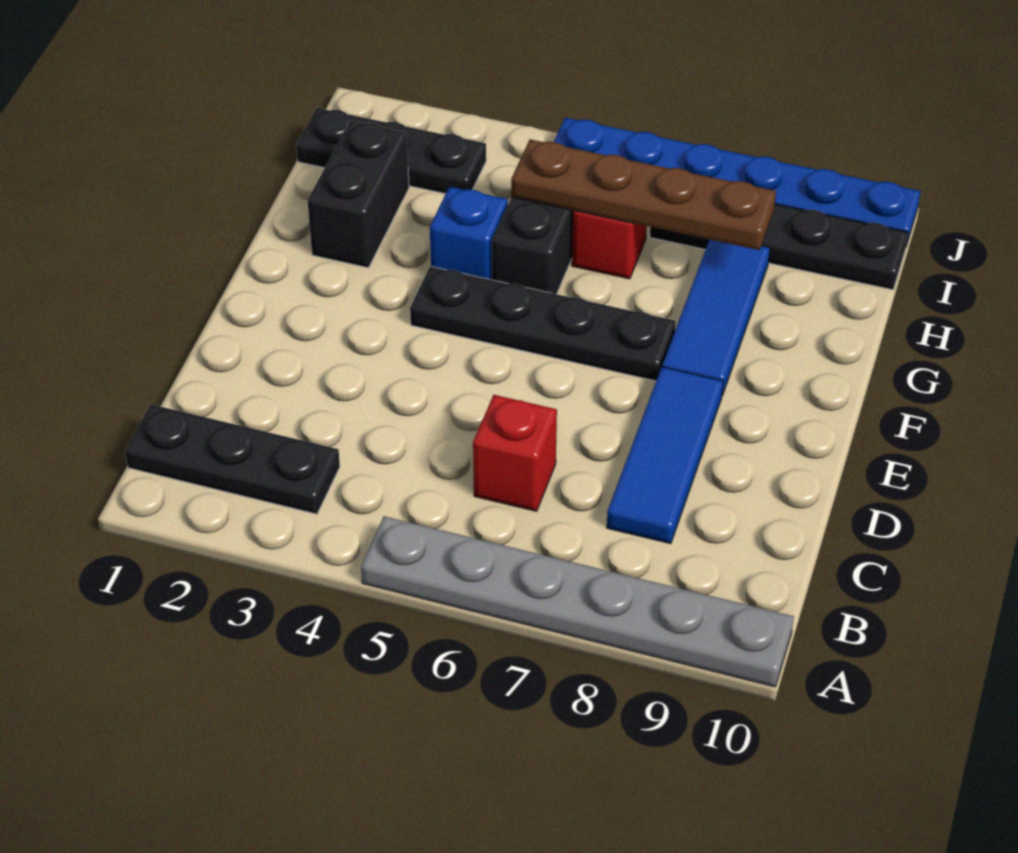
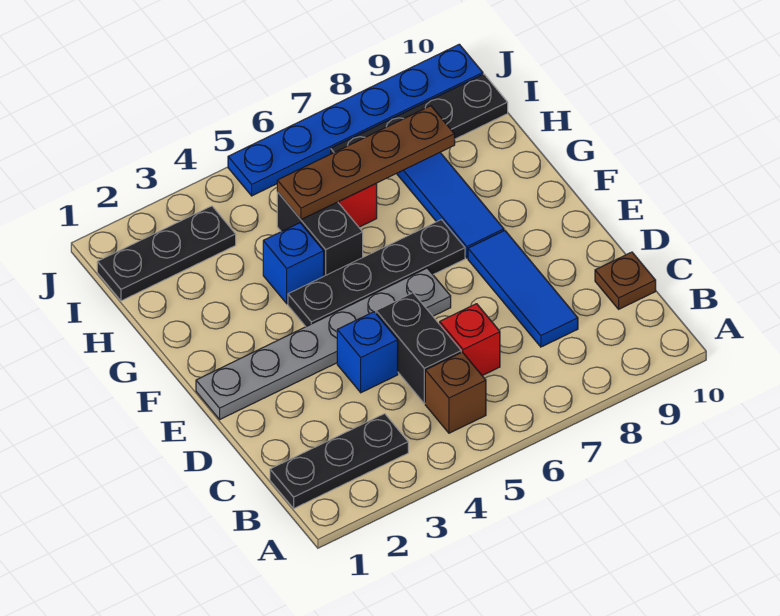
grey plate A5:A10 level 1 -> grey plate E1:E6 level 1
none -> brown brick B5 level 1
none -> brown plate C10 level 1
none -> blue brick D4 level 1
black brick G2:H2 level 1 -> black brick C5:D5 level 1

